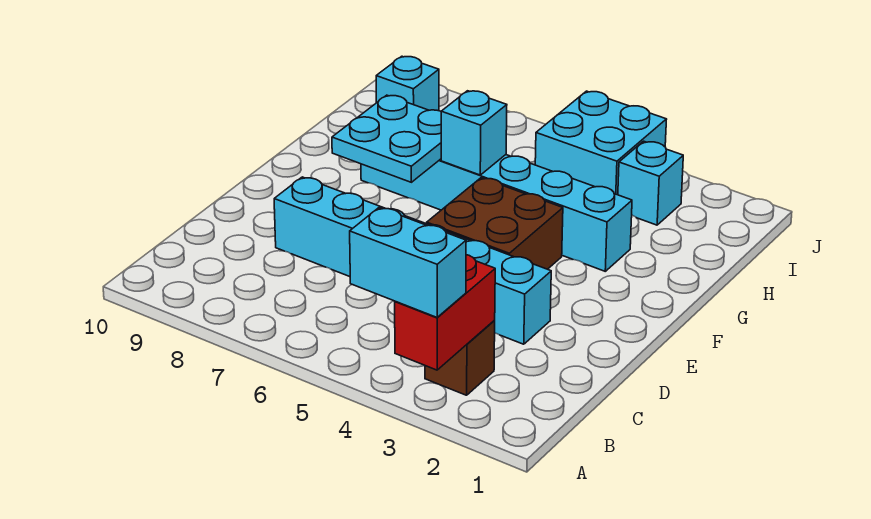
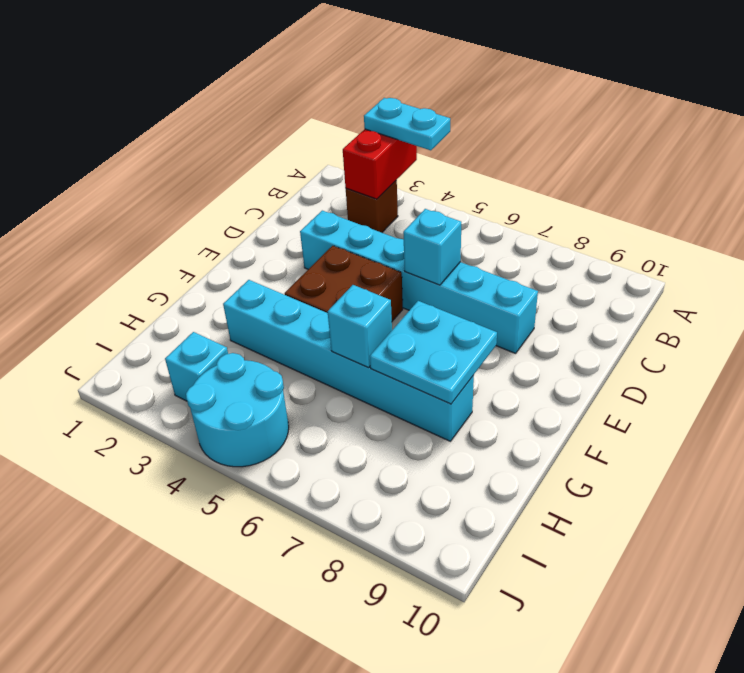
cyan brick A3:A4 level 3 -> cyan plate A3:A4 level 3
cyan brick I4:J5 level 1 -> cyan round brick I4:J5 level 1
cyan brick I9 level 1 -> cyan brick D6 level 2

